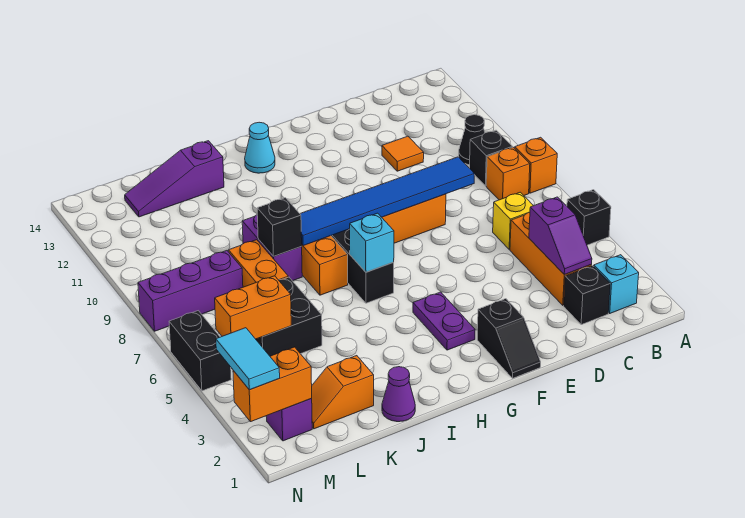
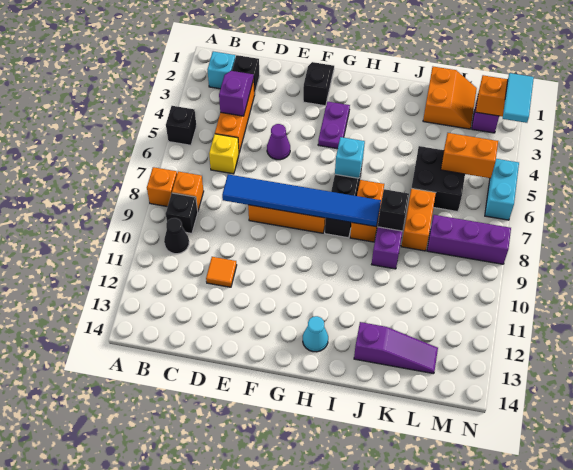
purple cone J1 level 1 -> purple cone E5 level 1
orange slope K2:L2 level 1 top K -> orange slope K1:L2 level 1 top K
black brick N5:N6 level 1 -> cyan brick N5:N6 level 1

